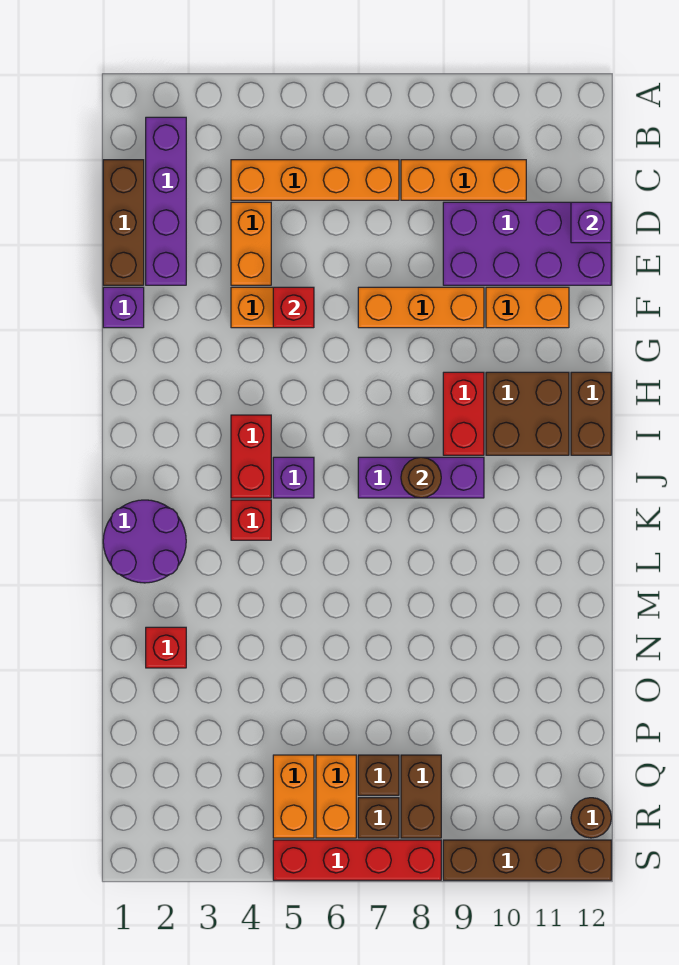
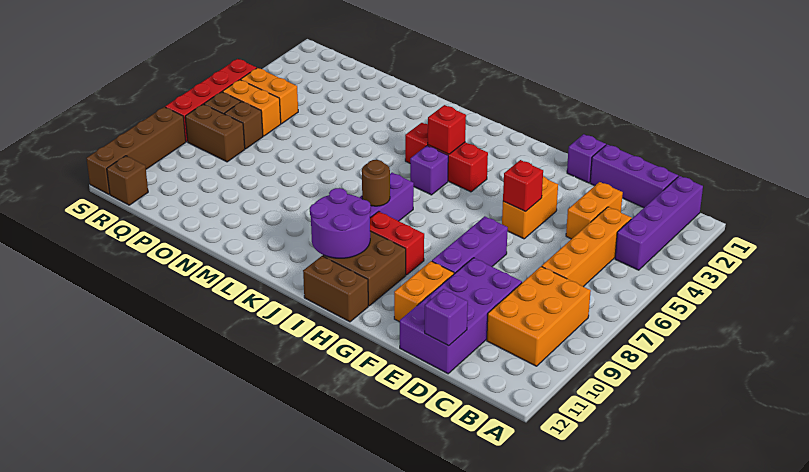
purple brick B2:E2 level 1 -> purple brick B1:B4 level 1
brown brick C1:E1 level 1 -> purple brick C1:E1 level 1
orange brick C8:C10 level 1 -> orange brick B8:C10 level 1
orange brick D4:E4 level 1 -> orange brick D3:D4 level 1
orange brick F7:F9 level 1 -> purple brick F7:F9 level 1
purple round brick K1:L2 level 1 -> purple round brick I10:J11 level 2
red brick N2 level 1 -> red brick J4 level 2
brown round brick R12 level 1 -> brown brick R12 level 1

